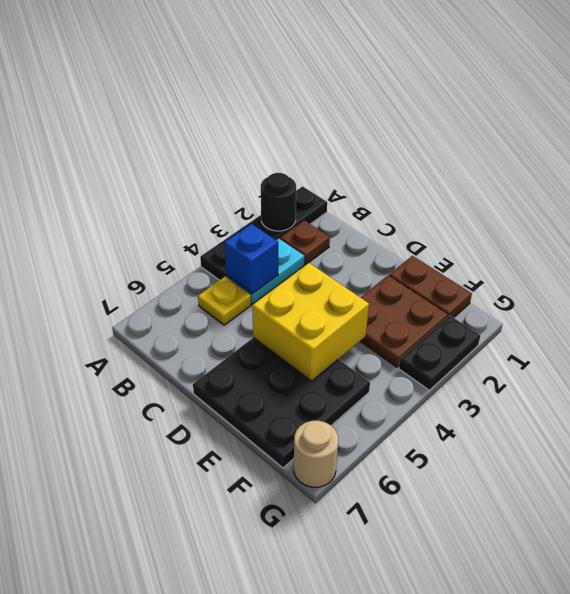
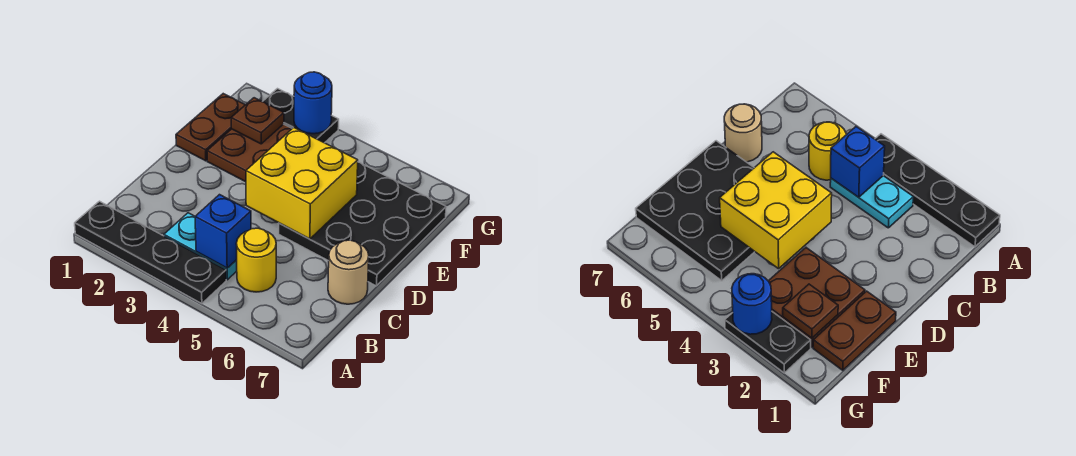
black round brick A2 level 2 -> none
brown plate B2 level 1 -> brown plate F2 level 2
yellow plate B5 level 1 -> yellow round brick B5 level 1
none -> blue round brick G3 level 2
tan round brick G7 level 1 -> tan round brick C7 level 1

